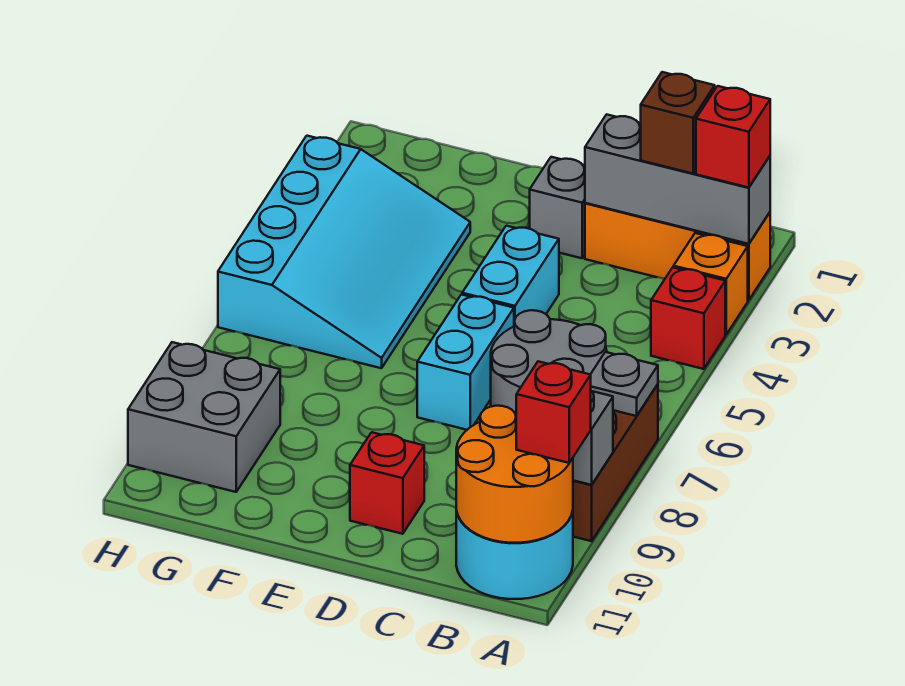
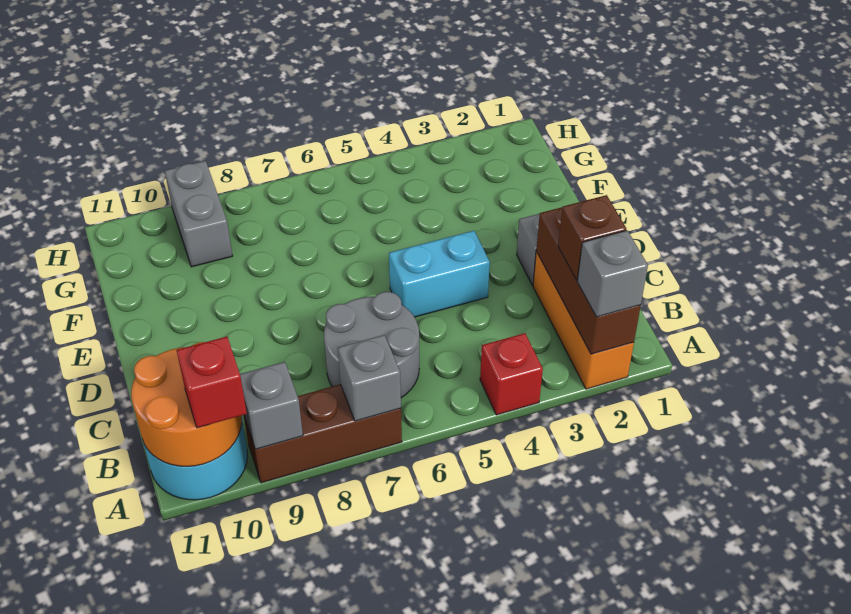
grey brick A2:C2 level 2 -> brown brick A2:C2 level 2
red brick A2 level 3 -> grey brick A2 level 3
orange brick A3 level 1 -> none
grey plate A7 level 2 -> grey brick A7 level 2
cyan brick D6:D7 level 1 -> none
red brick D10 level 1 -> none
cyan slope F3:H6 level 1 top H -> none
grey brick G9:H10 level 1 -> grey brick G9:H9 level 1

